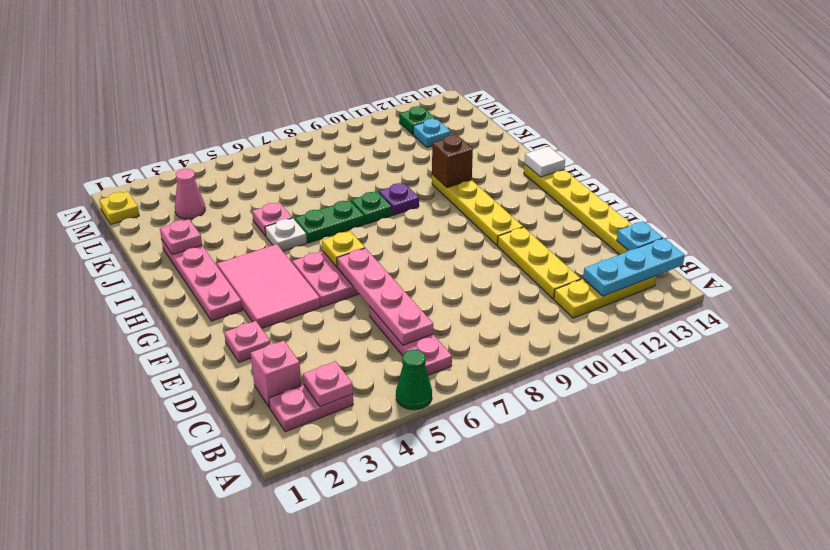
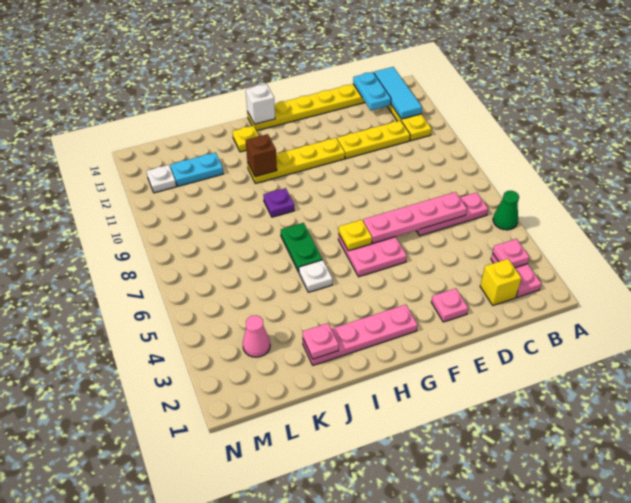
cyan plate B12:B14 level 2 -> cyan tile B12:B14 level 2
pink brick C2 level 1 -> yellow brick C2 level 1
cyan plate C14 level 2 -> cyan plate C13:C14 level 2
pink tile F3:H4 level 1 -> none
white tile H14 level 2 -> white brick H14 level 2
green plate I8 level 1 -> none
pink plate J5 level 1 -> none
cyan plate L12 level 1 -> cyan plate K12:L12 level 1
yellow plate M1 level 1 -> yellow plate I13 level 1
green plate M12 level 1 -> white plate M12 level 1

